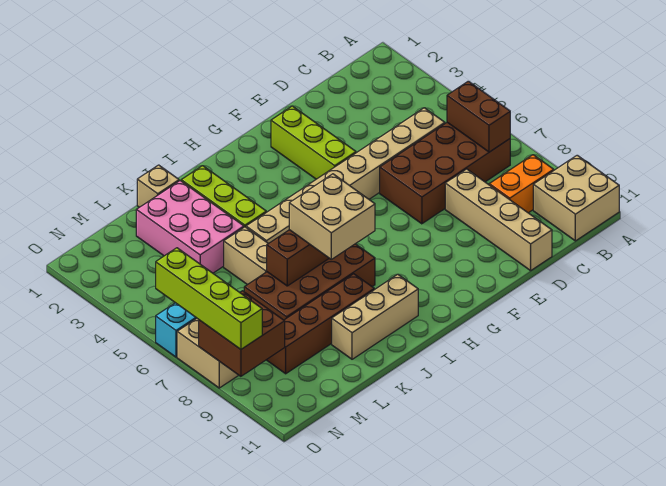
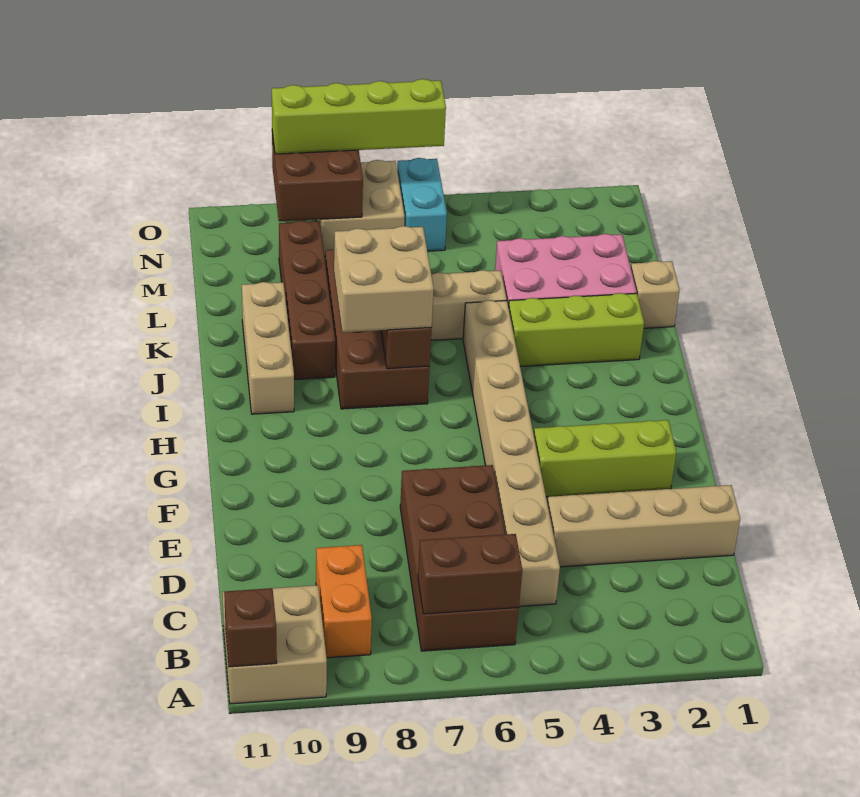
none -> brown brick A11 level 2
tan brick D8:D11 level 1 -> tan brick D1:D4 level 1

